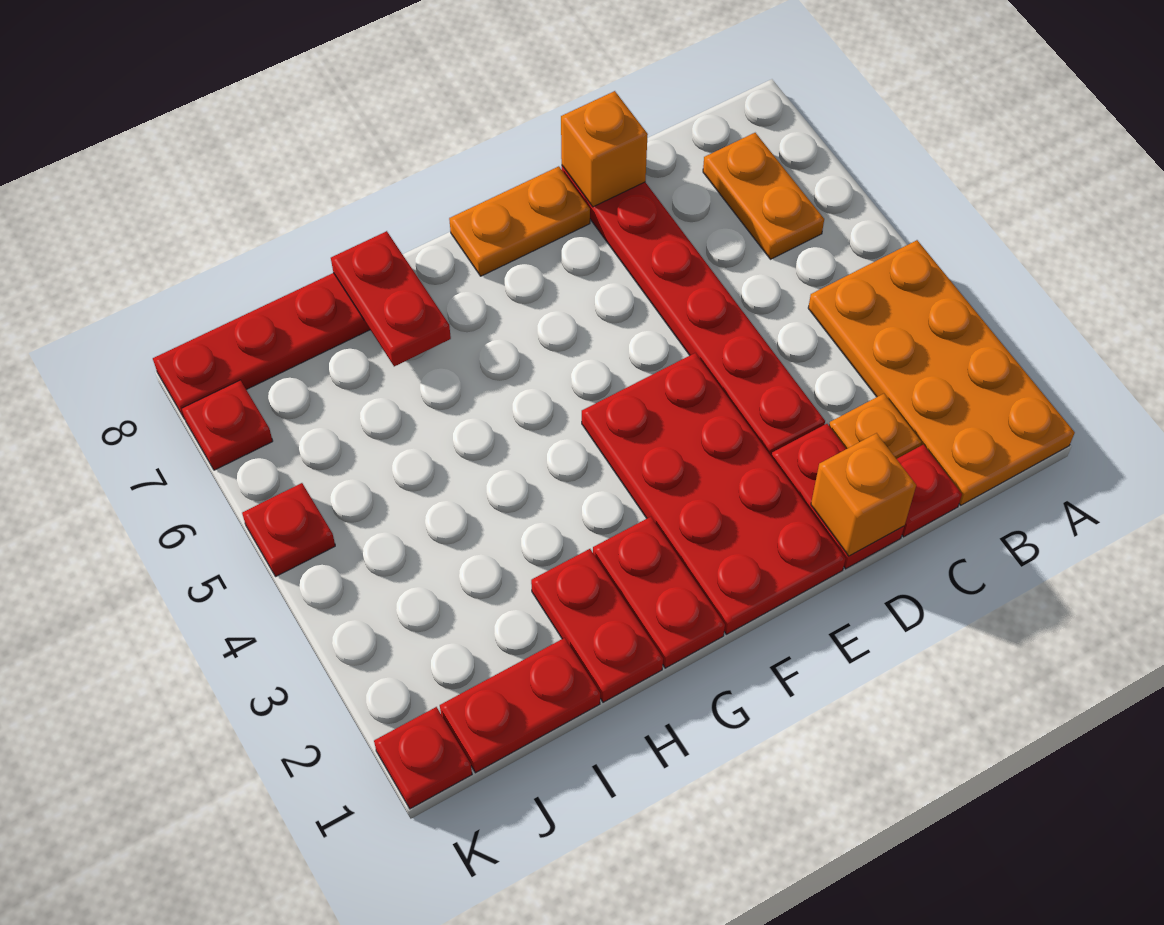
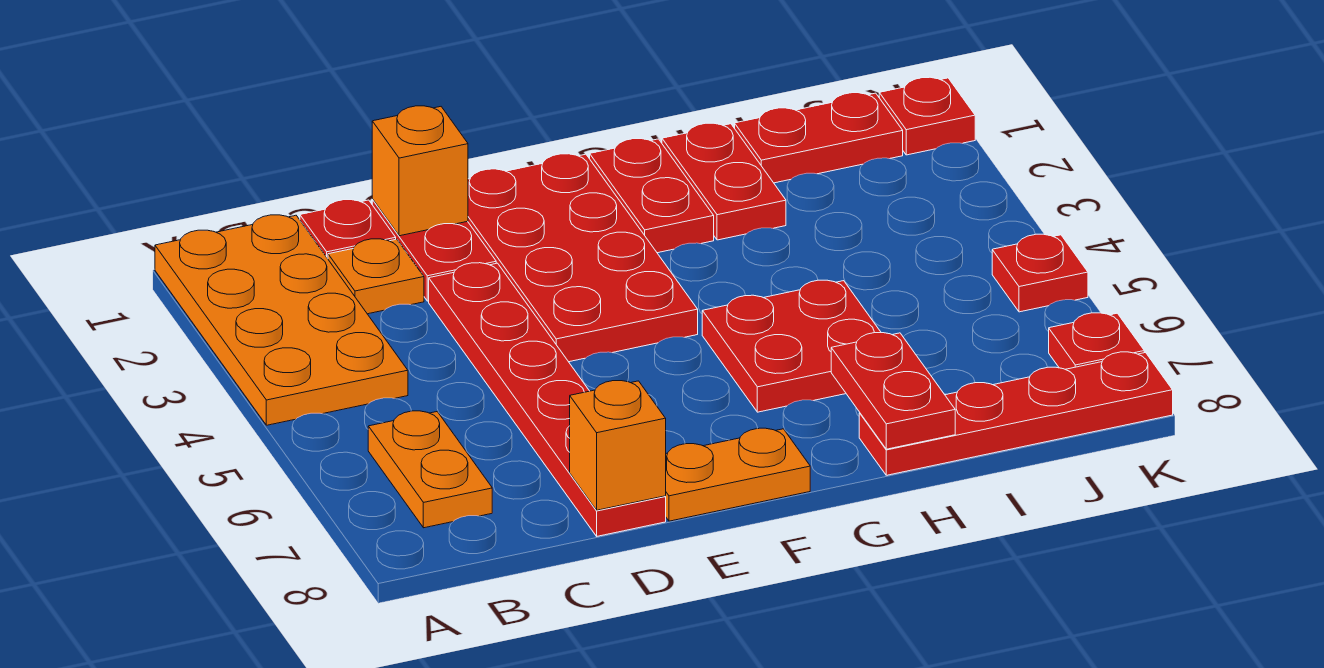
none -> red plate G5:H6 level 1

